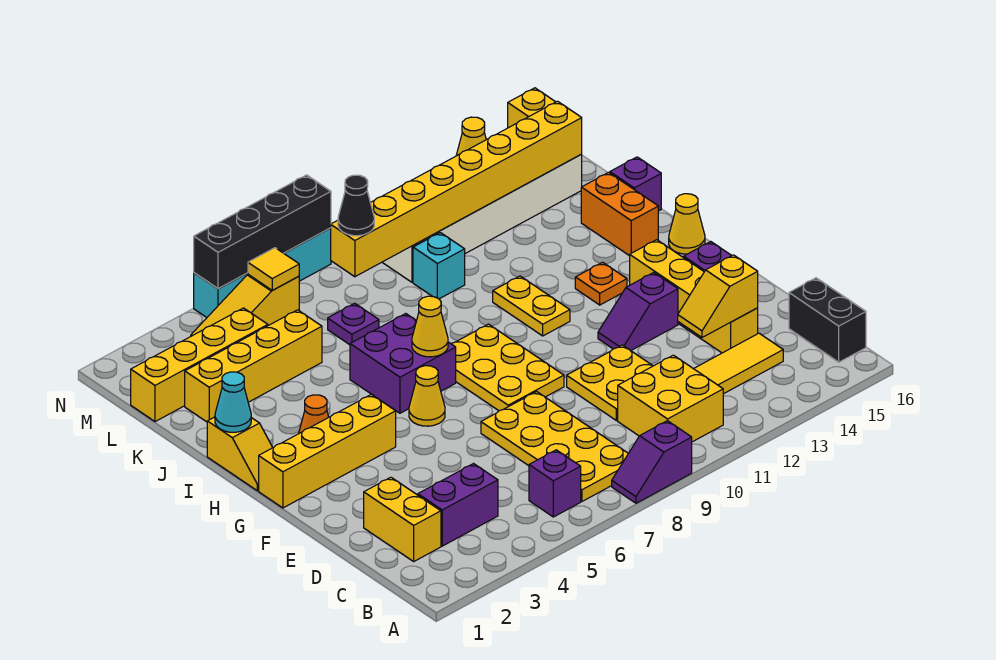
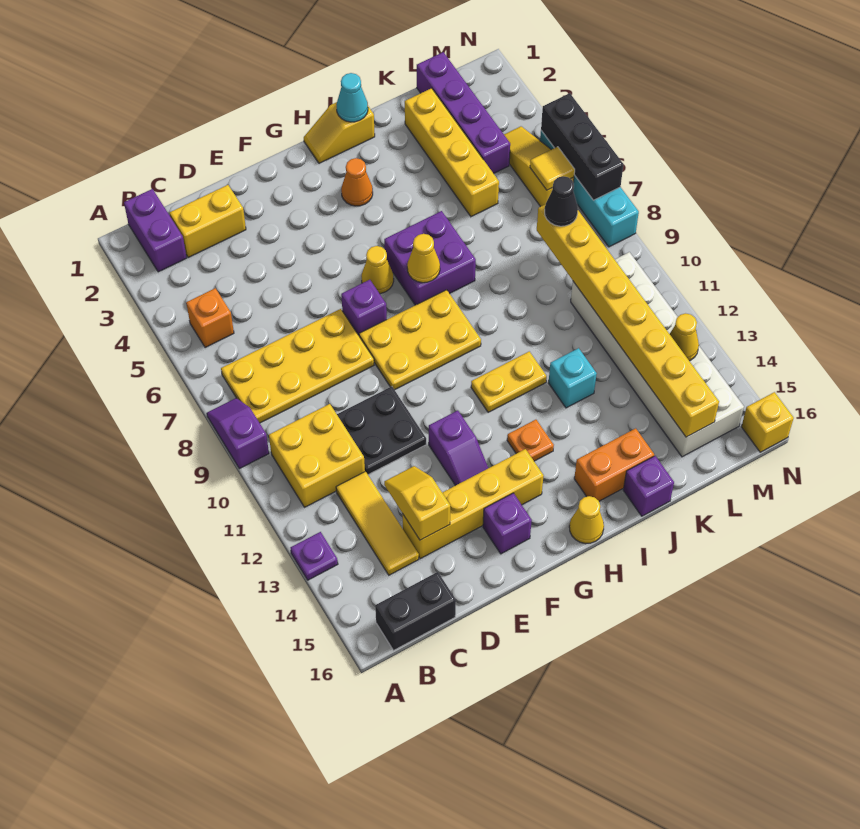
none -> orange brick B5 level 1
purple brick B6 level 1 -> purple brick F7 level 1
purple brick C3:C4 level 1 -> purple brick B1:B2 level 1
yellow plate D10:E11 level 1 -> black plate D10:E11 level 1
purple slope F12:F13 level 1 top 13 -> purple slope F12:F13 level 1 top 12
yellow brick G1:G4 level 1 -> none
purple plate K7 level 1 -> purple plate A13 level 1
cyan brick K10 level 1 -> cyan brick J12 level 1
yellow brick L1:L4 level 1 -> purple brick L1:L4 level 1
black brick N5:N8 level 2 -> black brick N5:N7 level 2

